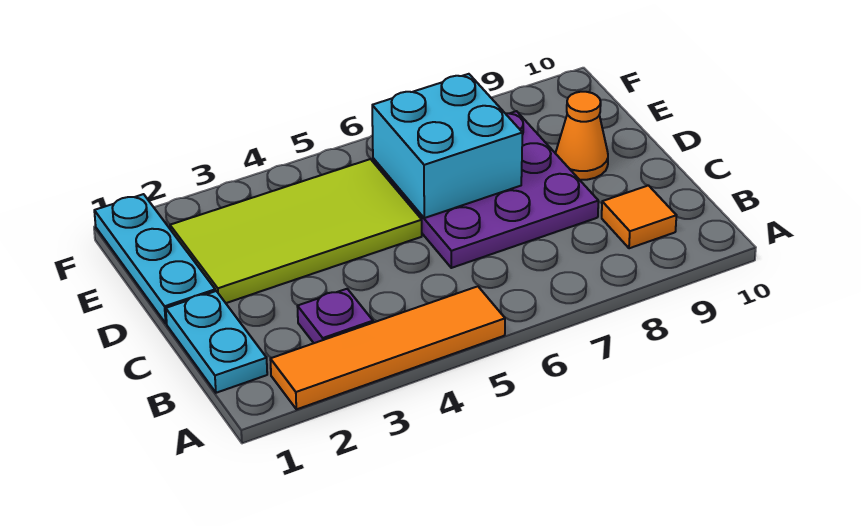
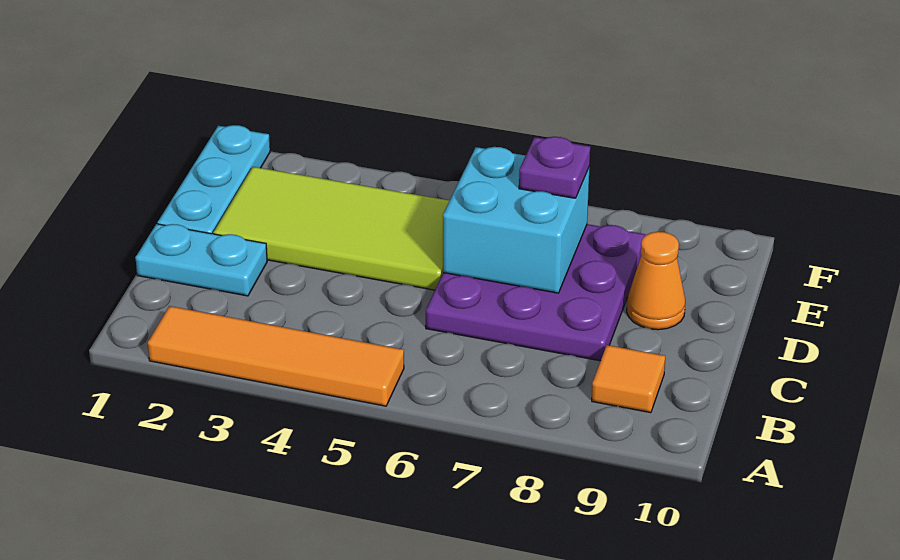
cyan plate B1:C1 level 1 -> cyan plate C1:C2 level 1
purple plate B3 level 1 -> purple plate E7 level 3

